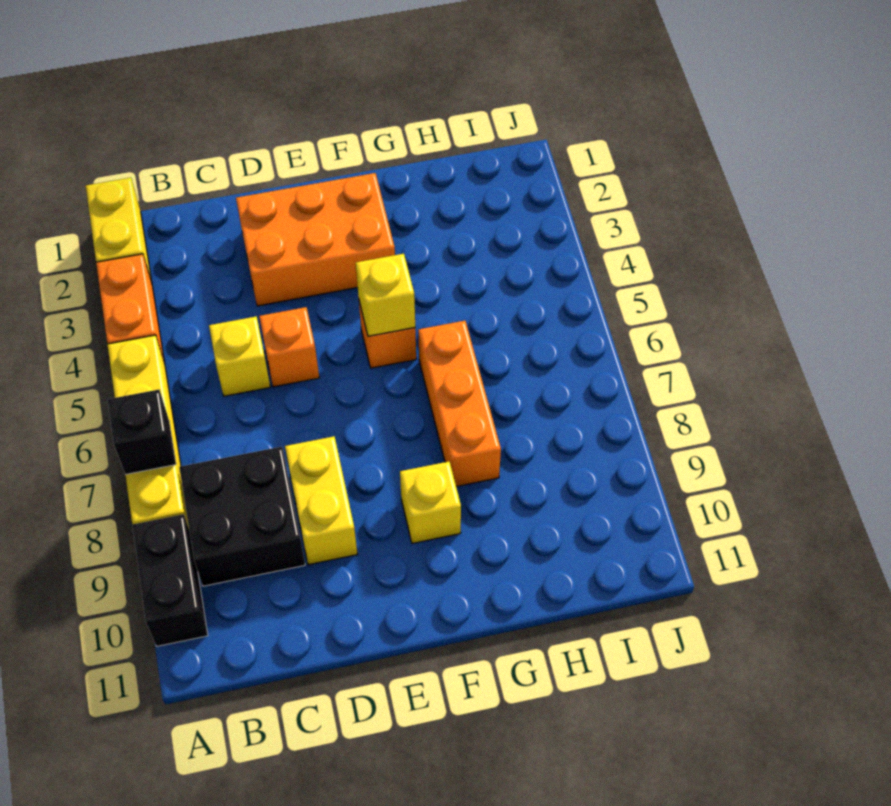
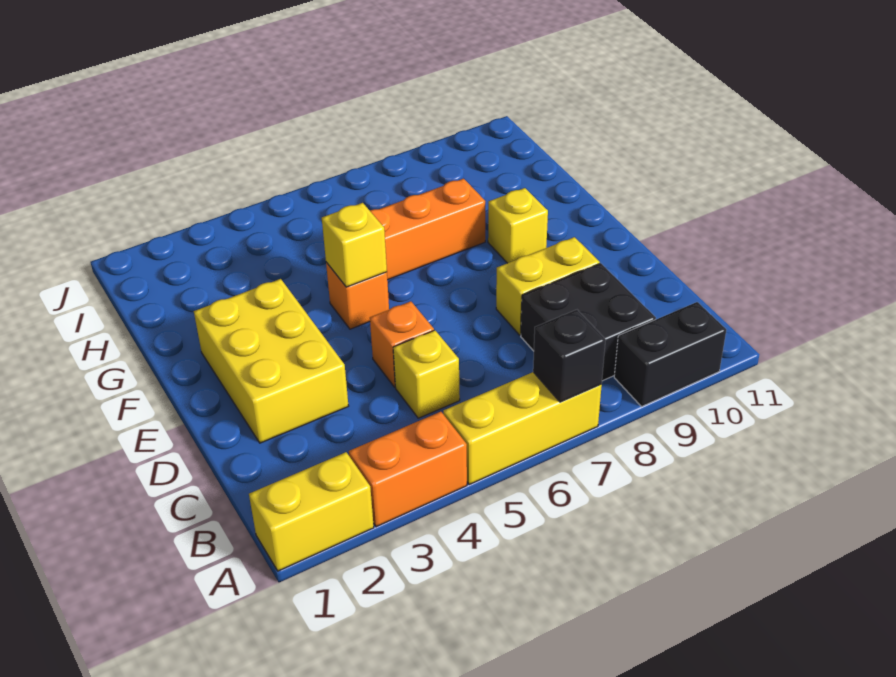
yellow brick A5:A8 level 1 -> yellow brick A5:A7 level 1
orange brick D2:F3 level 1 -> yellow brick D2:F3 level 1

